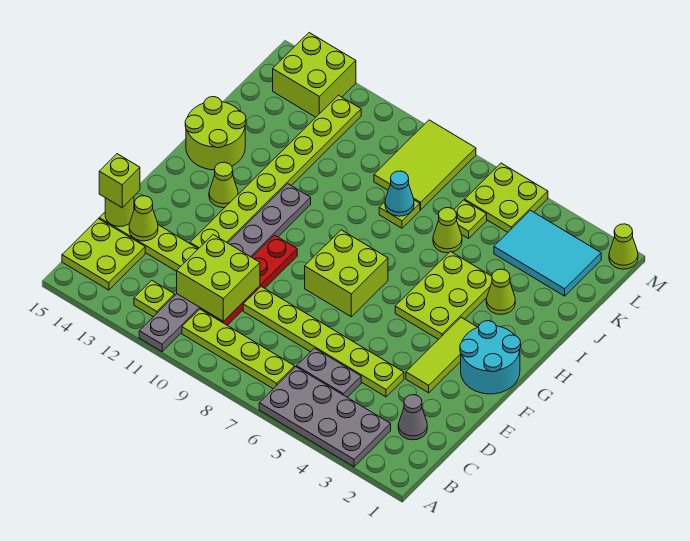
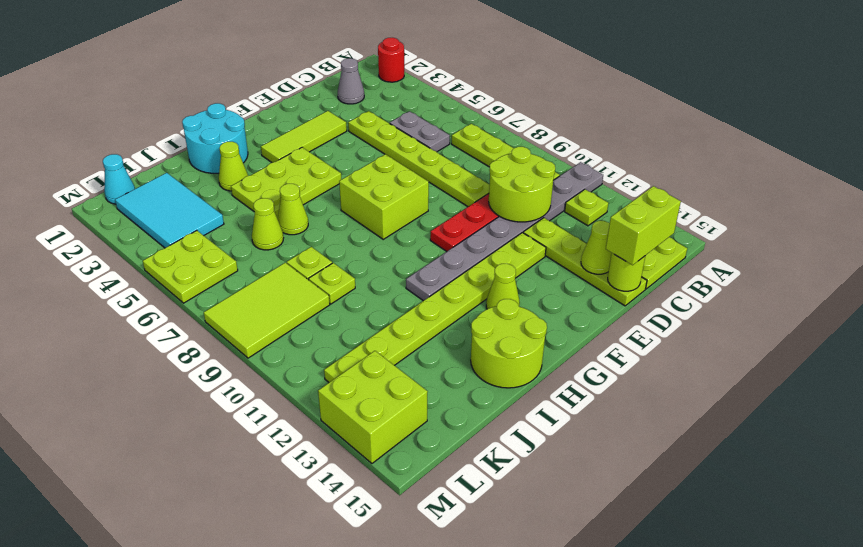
none -> red round brick A2 level 1
grey plate A3:B6 level 1 -> none
lime brick C10:D11 level 2 -> lime round brick C10:D11 level 2
lime brick D15 level 3 -> lime brick C15:D15 level 3
cyan round brick F1:G2 level 1 -> cyan round brick H1:I2 level 1
cyan cone J8 level 2 -> cyan cone L1 level 1
lime plate K6 level 1 -> lime plate J9 level 1
lime cone M1 level 1 -> lime cone I6 level 1

